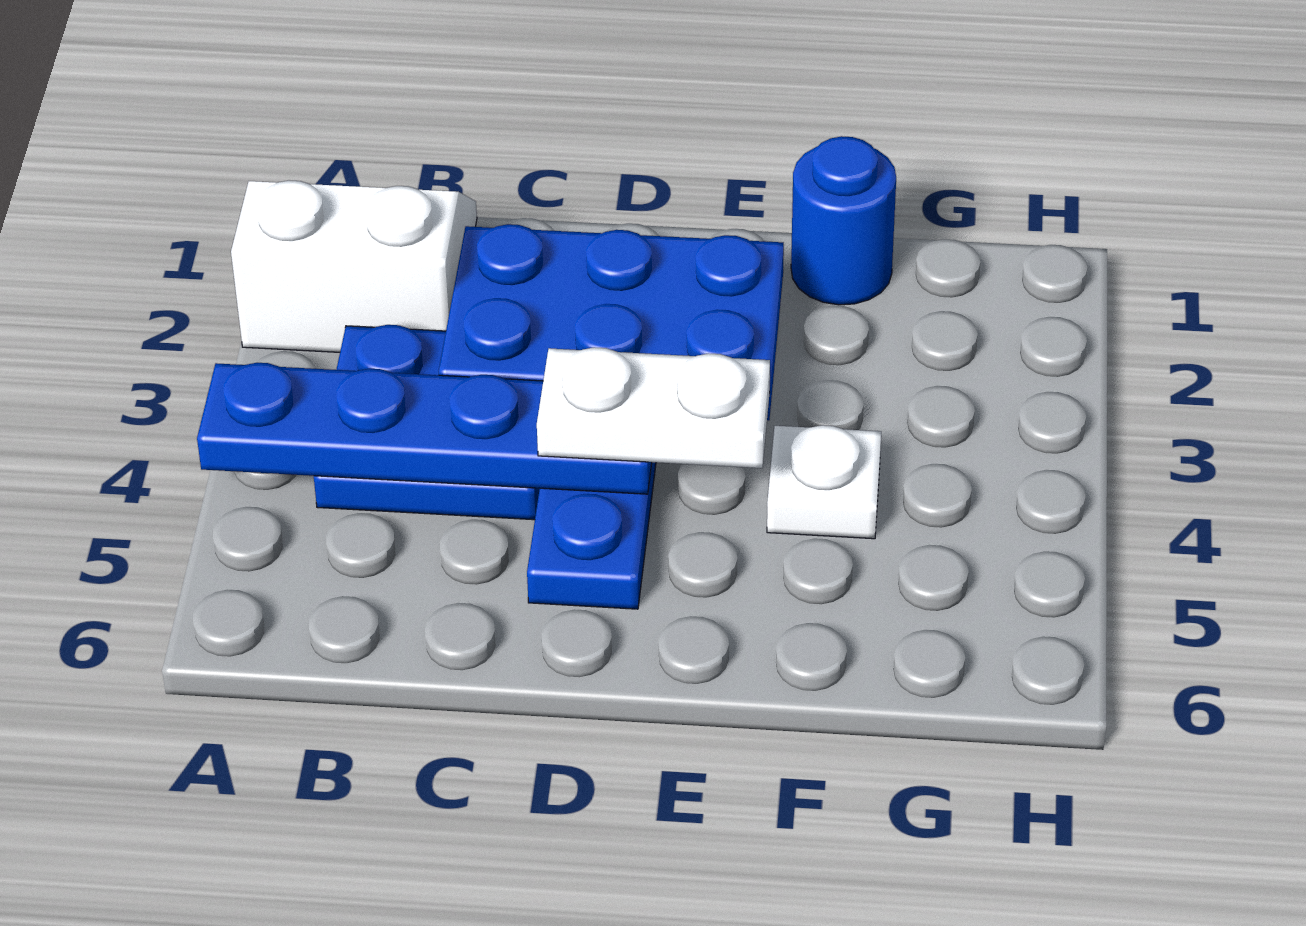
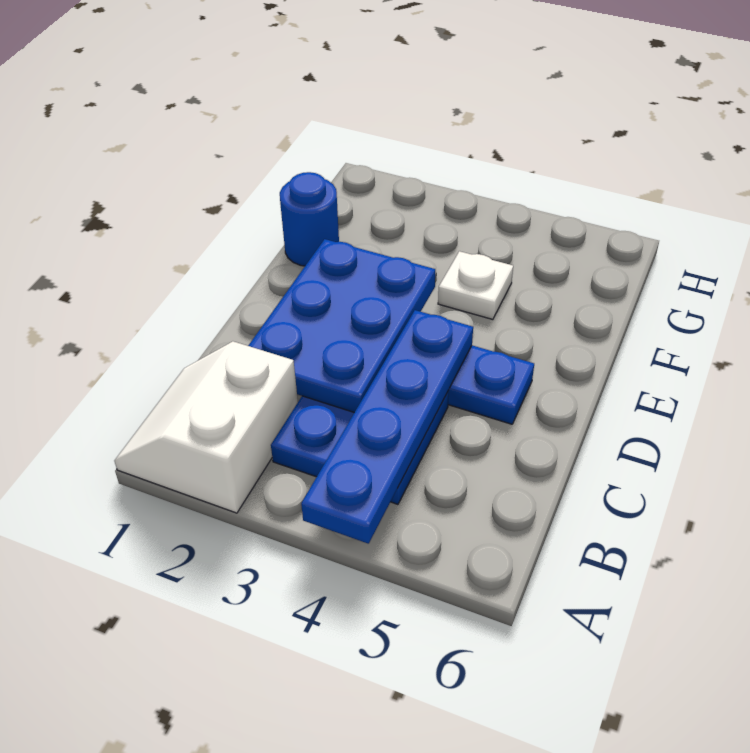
white plate D4:E4 level 3 -> none

